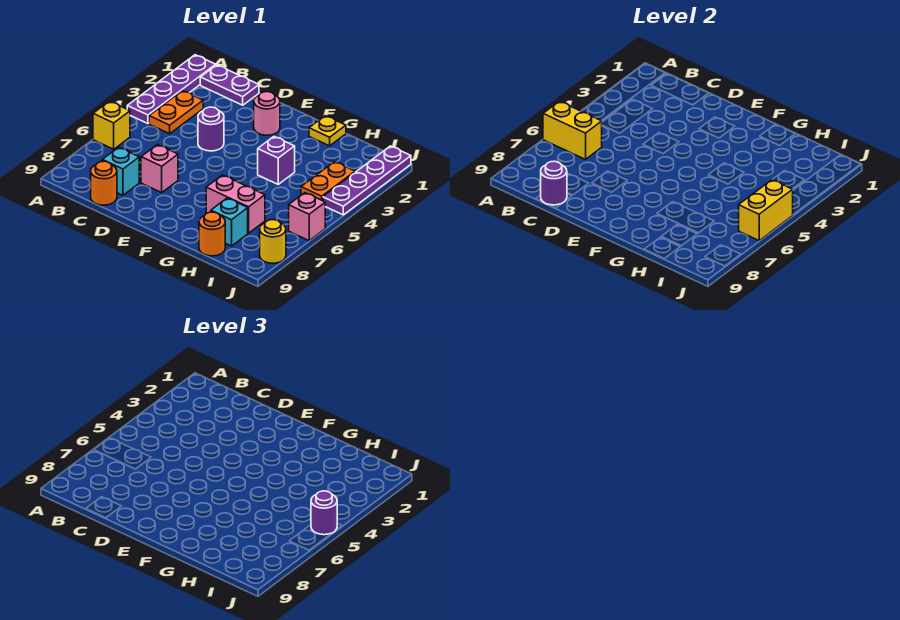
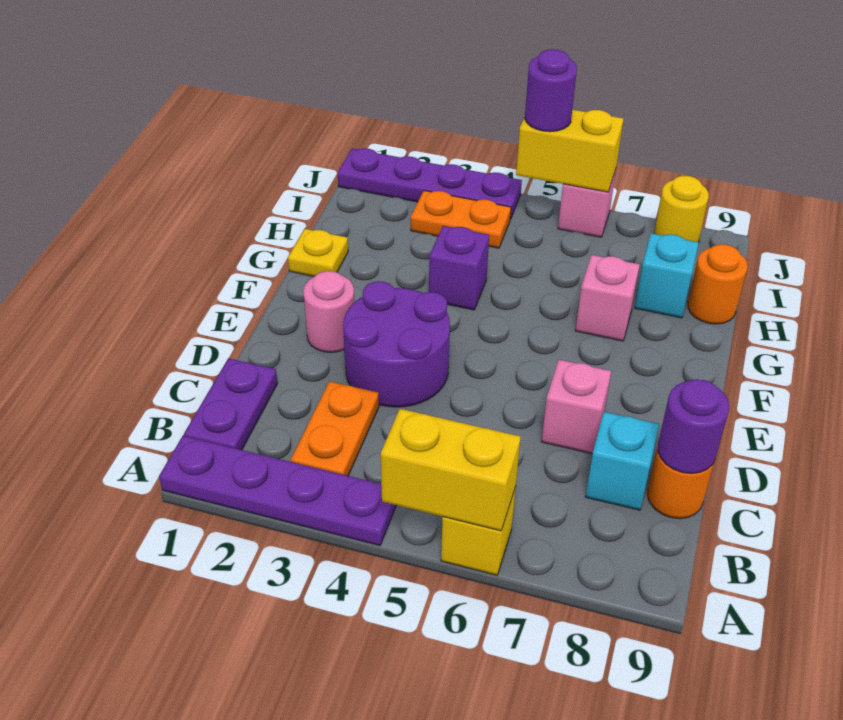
yellow brick A6:B6 level 2 -> yellow brick A5:A6 level 2
orange plate B3:B4 level 1 -> orange plate B3:C3 level 1
purple round brick D4 level 1 -> purple round brick D3:E4 level 1
pink brick G7:H7 level 1 -> pink brick G7 level 1

